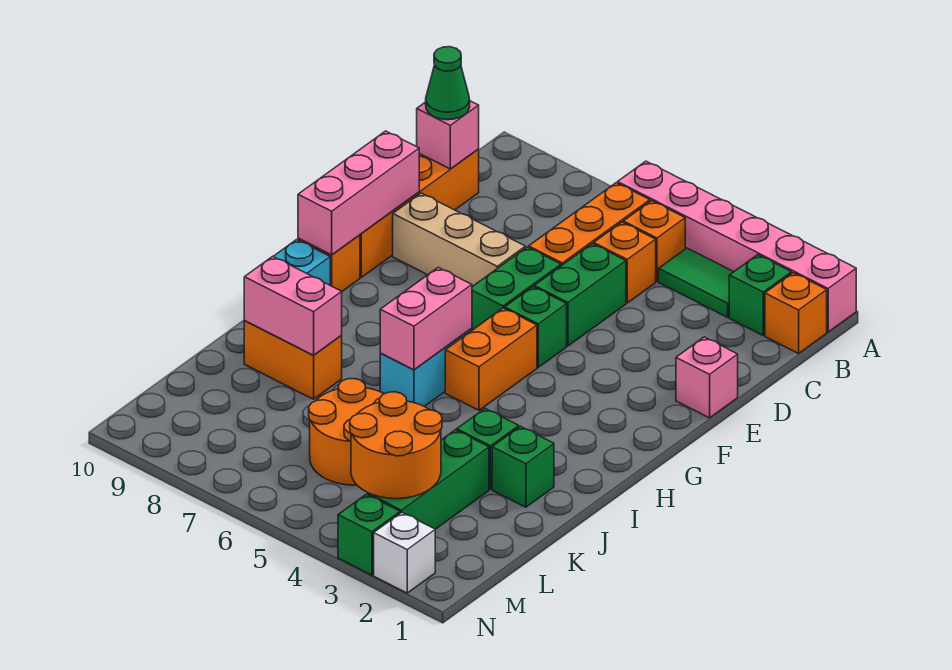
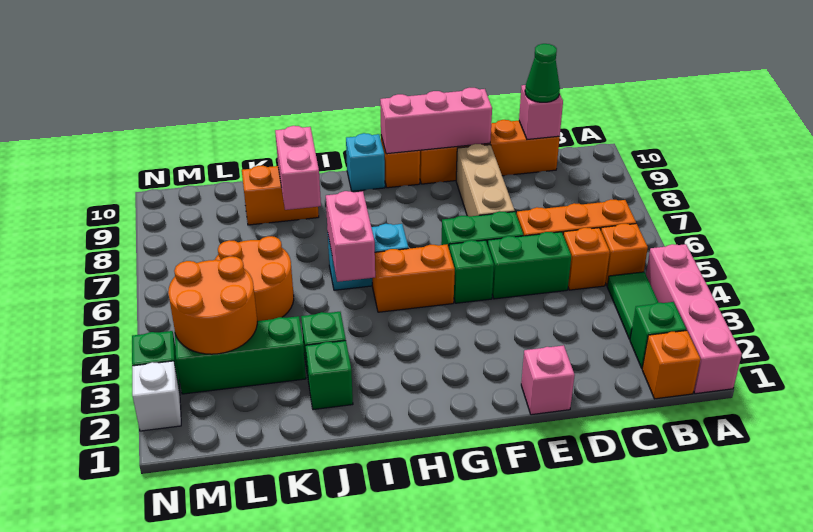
pink brick A1:A6 level 1 -> pink brick A1:A4 level 1
pink brick H6:I6 level 2 -> pink brick I5:I6 level 2
orange brick J8:J9 level 1 -> orange brick J9:K9 level 1

